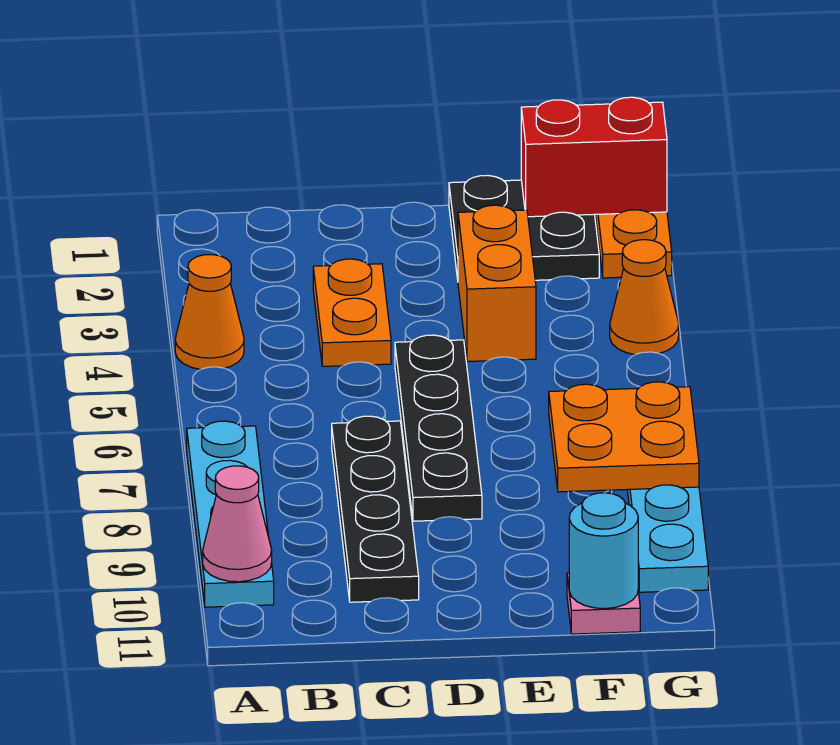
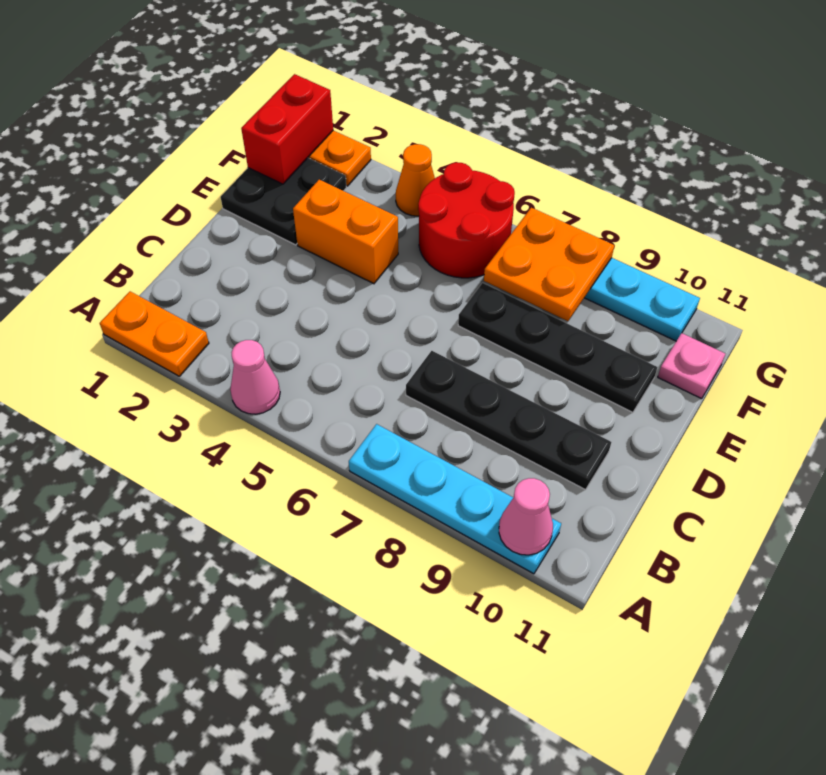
orange cone A4 level 1 -> pink cone A4 level 1
orange plate C3:C4 level 1 -> orange plate A1:A2 level 1
black plate D5:D8 level 1 -> black plate E7:E10 level 1
none -> red round brick F5:G6 level 1
cyan round brick F11 level 2 -> none

